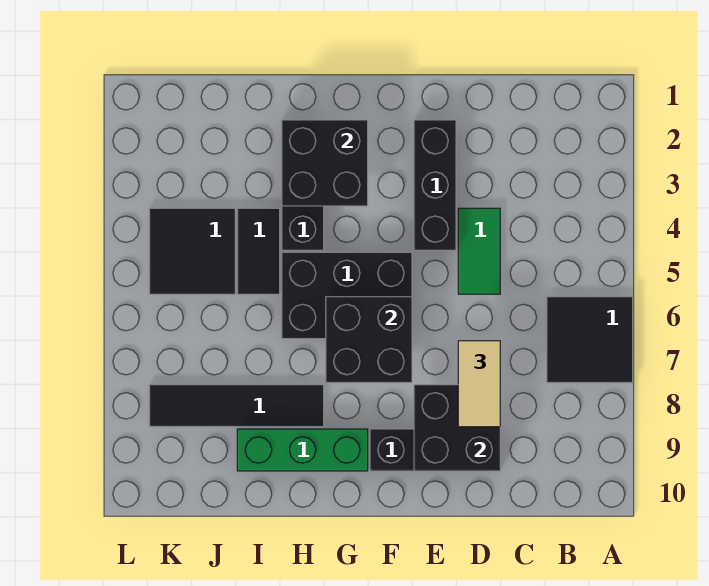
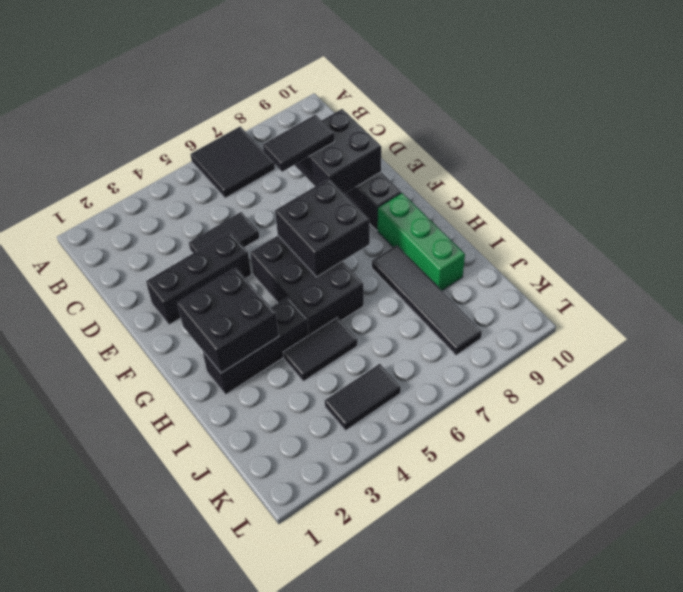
green tile D4:D5 level 1 -> black tile D4:D5 level 1
tan tile D7:D8 level 3 -> black tile D7:D8 level 3
black tile J4:K5 level 1 -> black tile K4:K5 level 1

